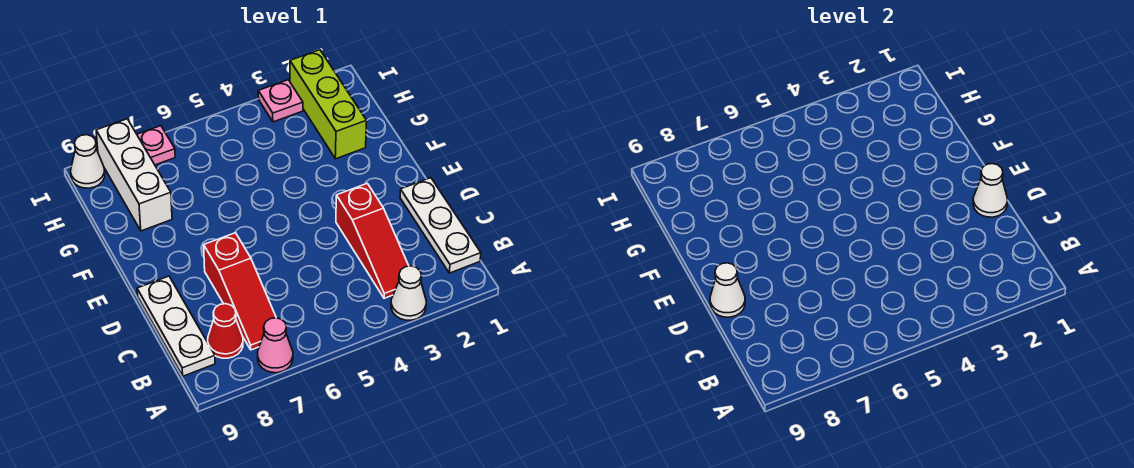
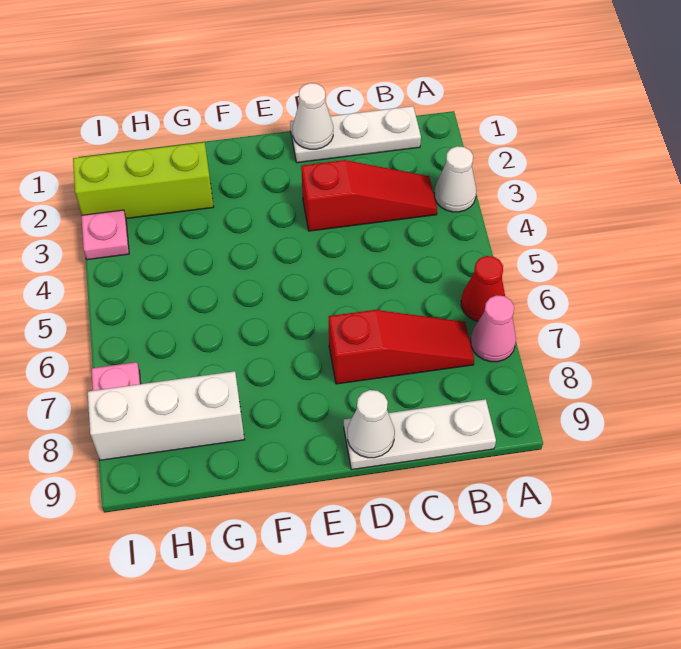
red cone B8 level 1 -> red cone A6 level 1
white cone I9 level 1 -> none

